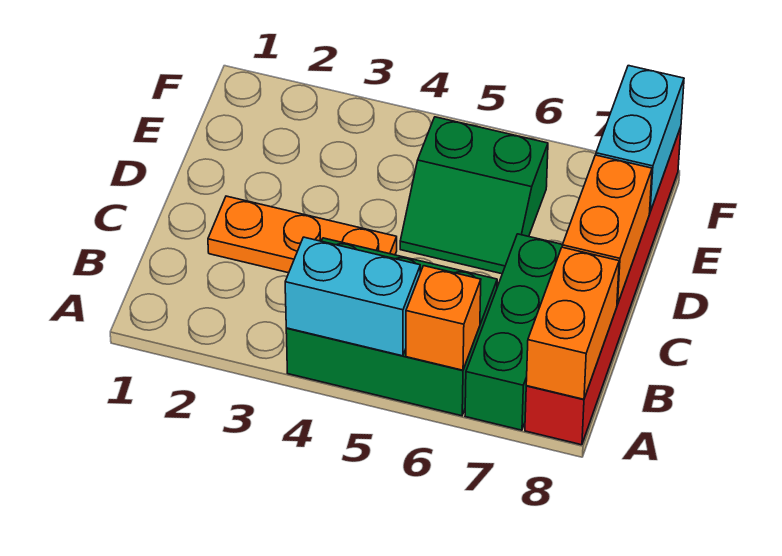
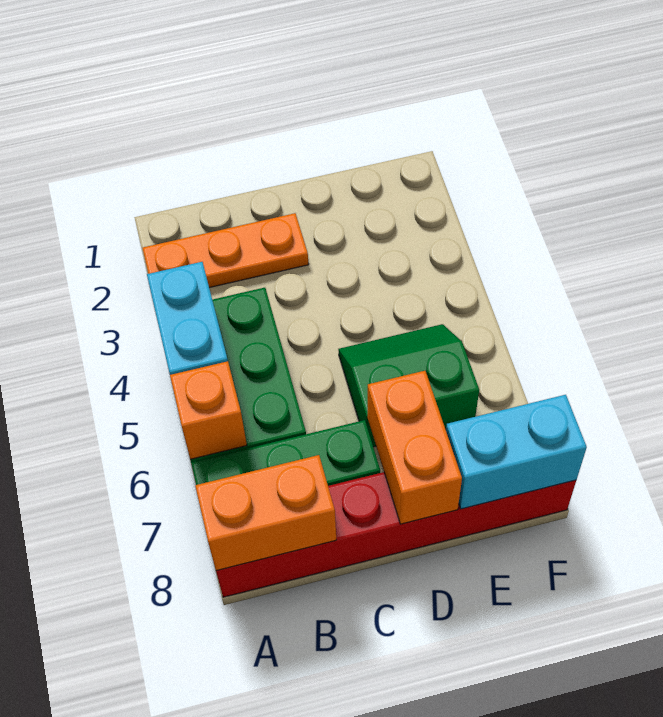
orange plate C2:C4 level 1 -> orange plate A2:C2 level 1
orange brick C8:D8 level 2 -> orange brick D7:D8 level 2
green slope D5:E6 level 1 top E -> green slope D5:E6 level 1 top 6

